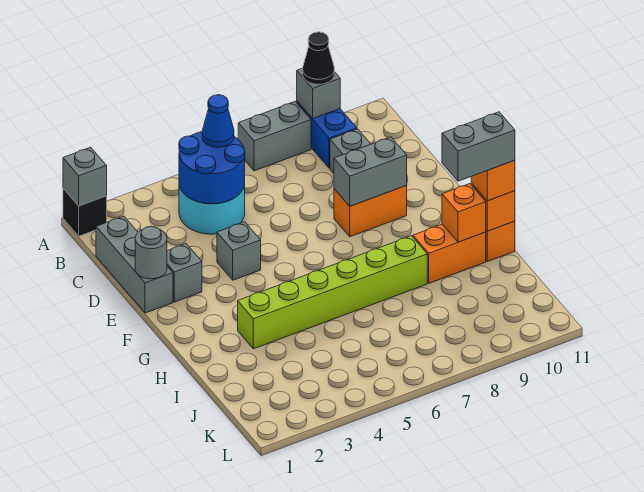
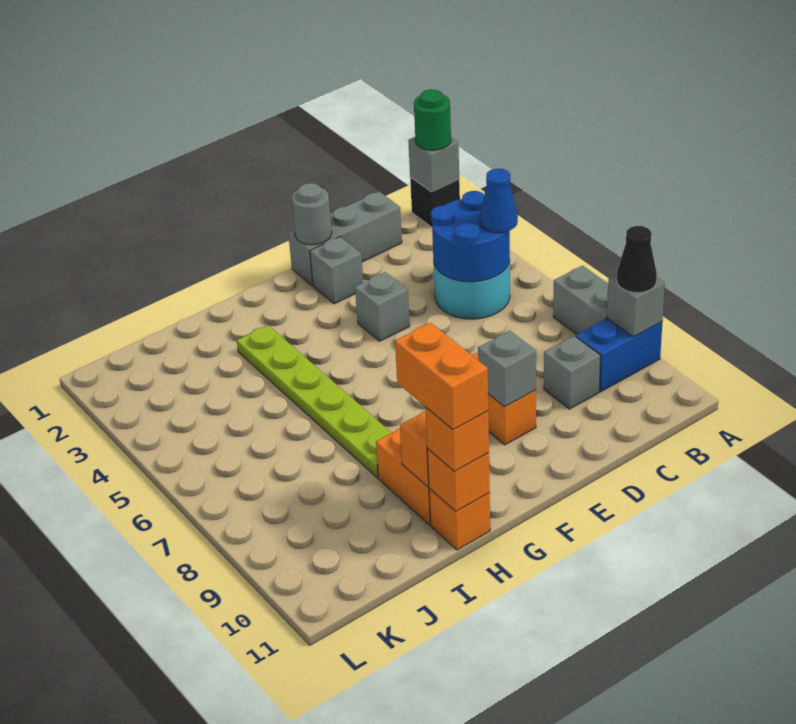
none -> green round brick A1 level 3
grey brick E8:E9 level 2 -> grey brick E9 level 2
lime brick H3:H8 level 1 -> lime plate H3:H8 level 1
grey brick H10:H11 level 4 -> orange brick H10:H11 level 4

